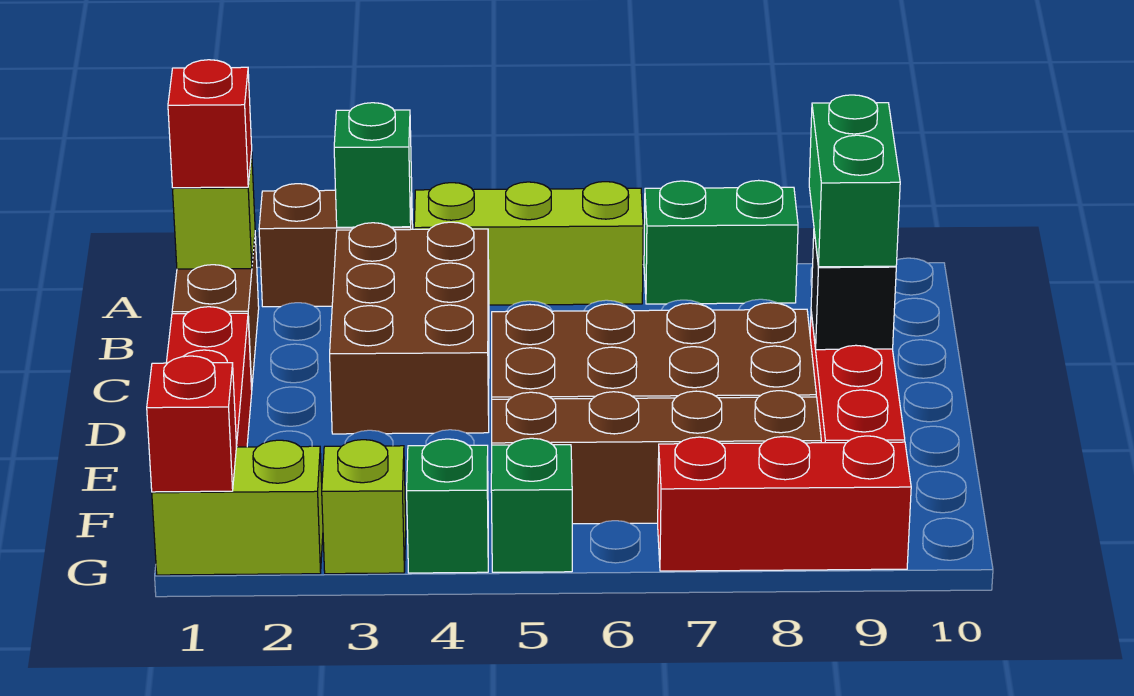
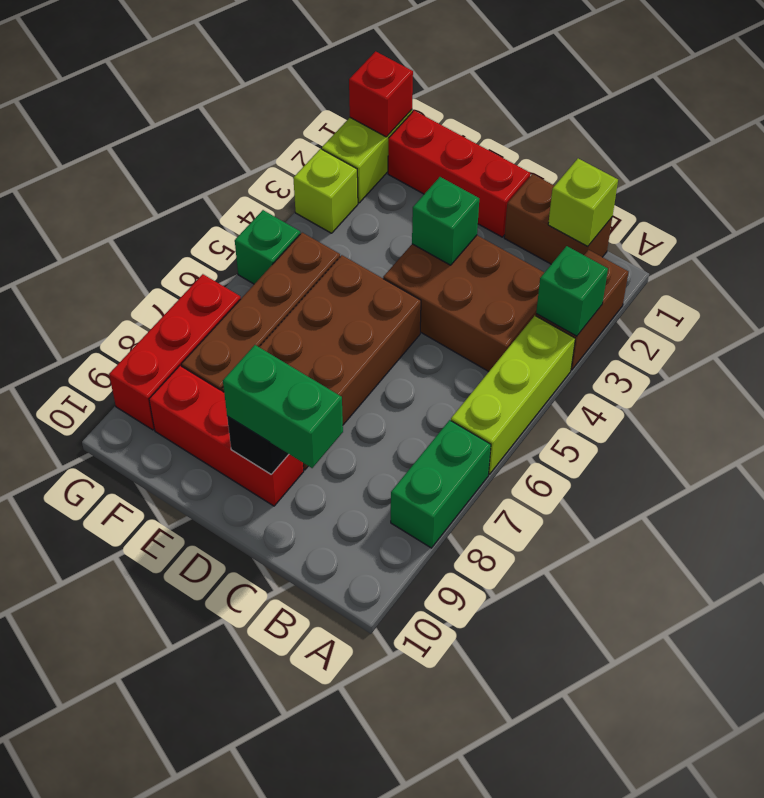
red brick B1 level 3 -> none
green brick G4 level 1 -> green brick D3 level 2

